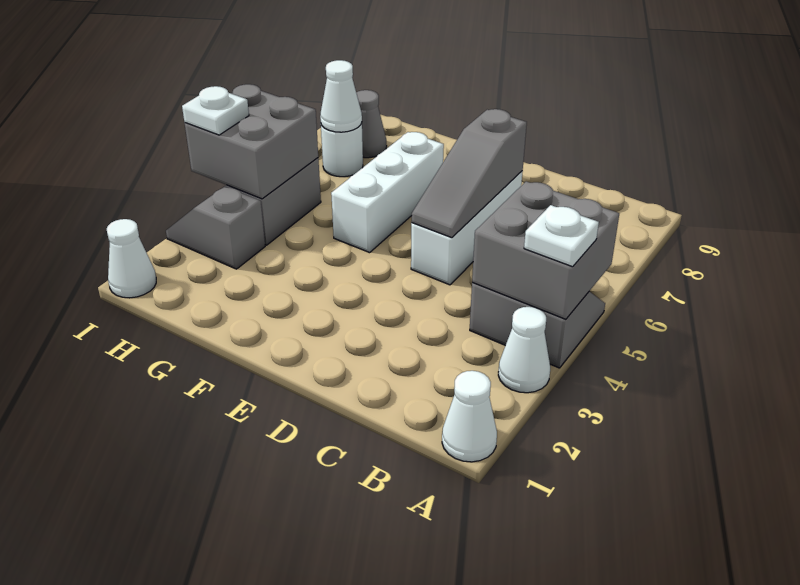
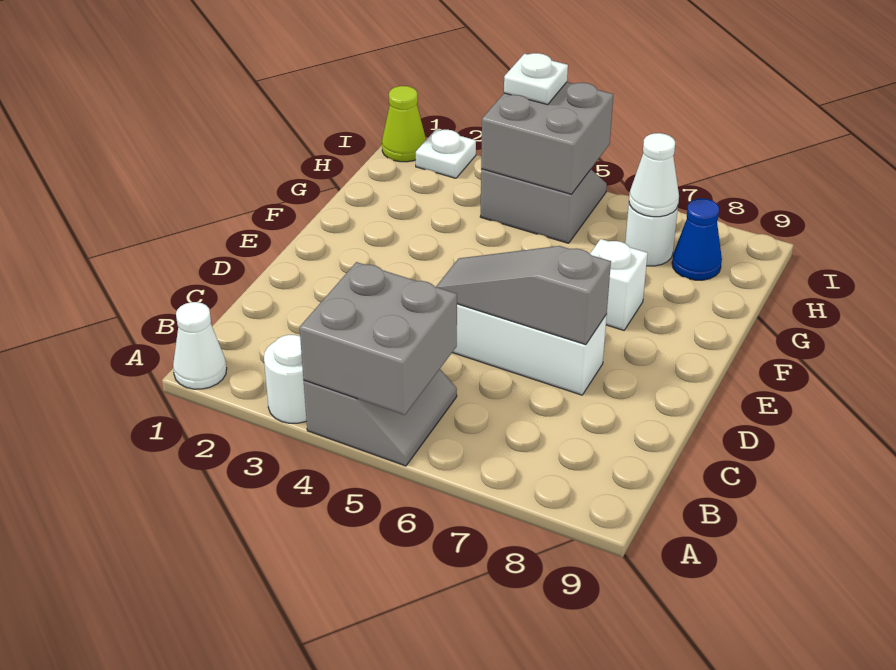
white cone A3 level 1 -> white round brick A3 level 1
white plate A4 level 3 -> white plate I2 level 1
white brick F5:F7 level 1 -> white brick F7 level 1
grey slope H3:I3 level 1 top H -> none
grey cone H8 level 1 -> blue cone H8 level 1
white cone I1 level 1 -> lime cone I1 level 1

